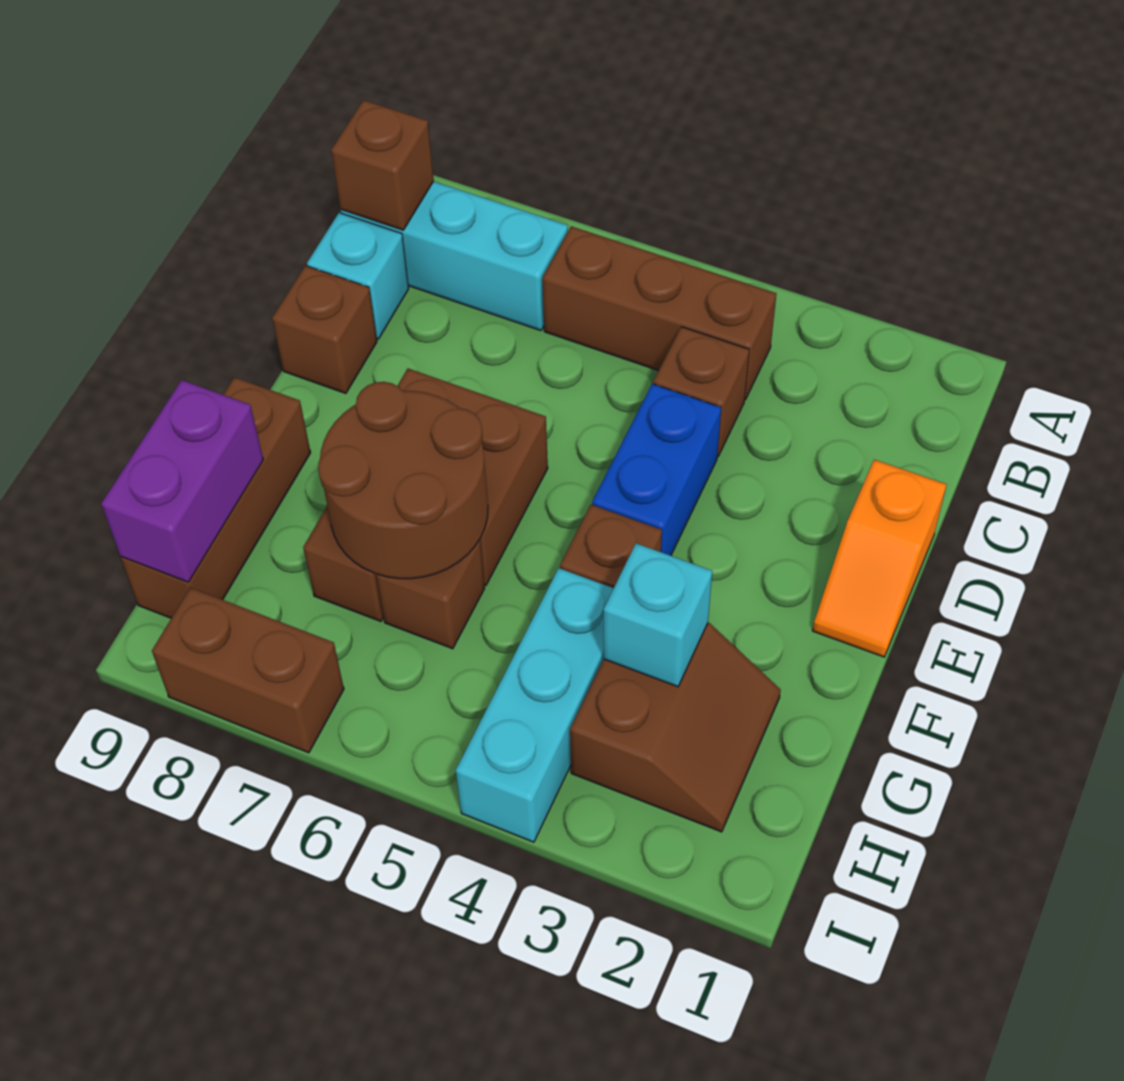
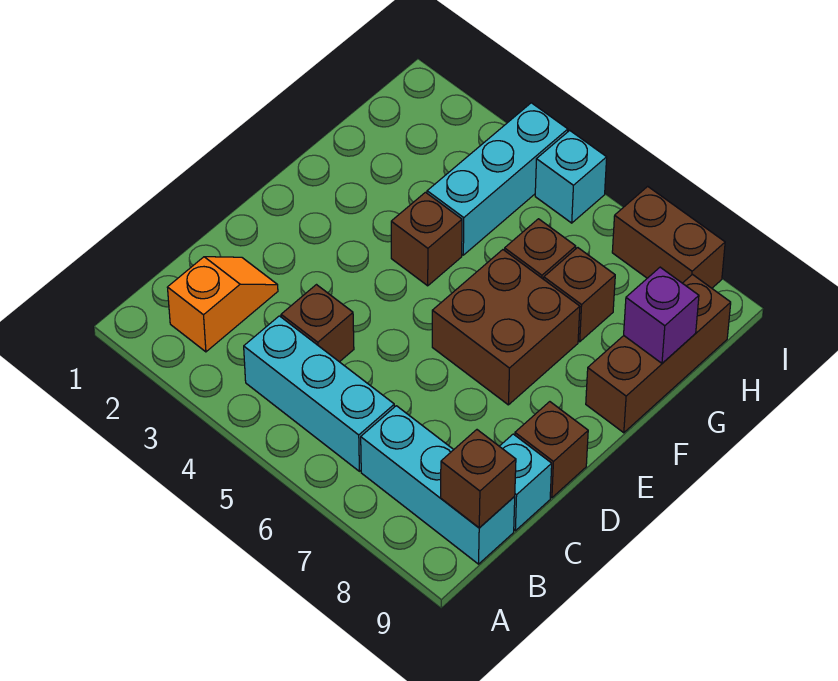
brown brick B4:B6 level 1 -> cyan brick B4:B6 level 1
orange slope D1:E1 level 1 top D -> orange slope B2:C2 level 1 top B
blue brick D4:E4 level 1 -> none
brown round brick F6:G7 level 2 -> none
brown slope G2:H3 level 1 top 3 -> none
cyan brick G3 level 2 -> cyan brick I5 level 1
purple brick G9:H9 level 2 -> purple brick G9 level 2

